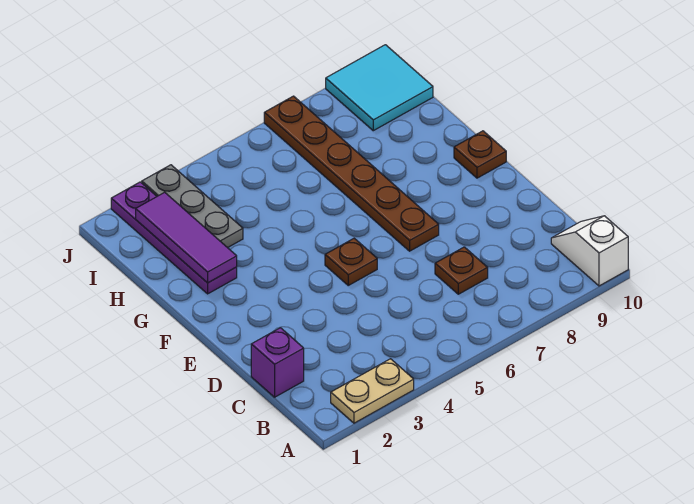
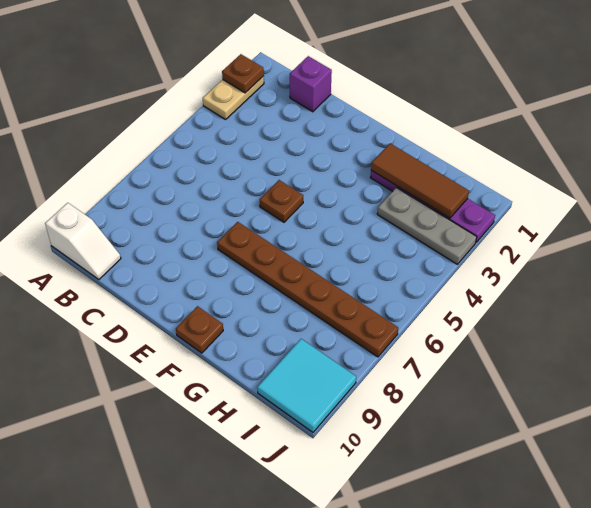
brown plate C7 level 1 -> brown plate A2 level 2
purple tile G2:I2 level 2 -> brown tile G2:I2 level 2

